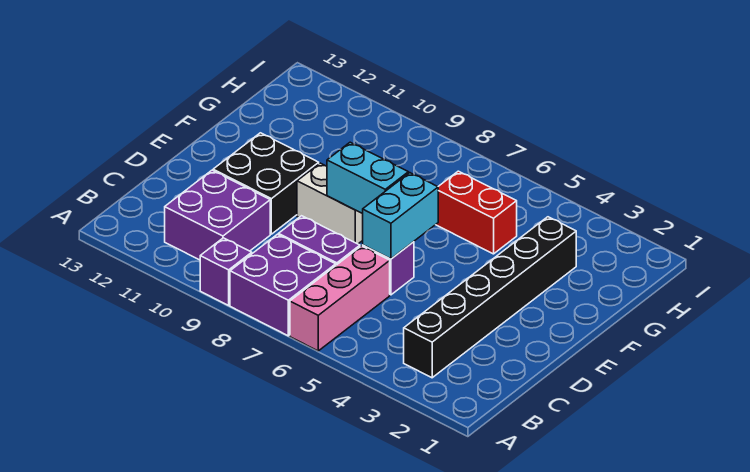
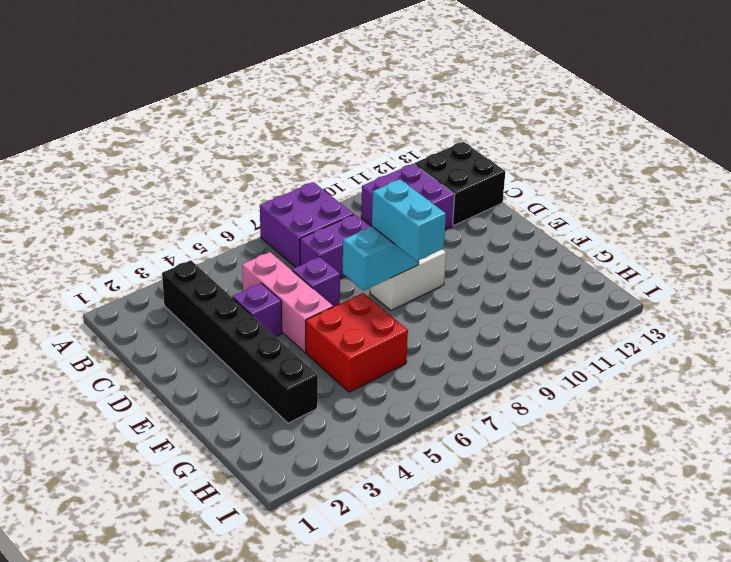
pink brick A6:C6 level 1 -> pink brick C5:E5 level 1
purple brick A9 level 1 -> purple brick D4 level 1
cyan brick D6:E6 level 2 -> cyan brick E8:F8 level 3
black brick D10:E11 level 1 -> black brick B12:C13 level 1
red brick G5:G6 level 1 -> red brick F5:G6 level 1

